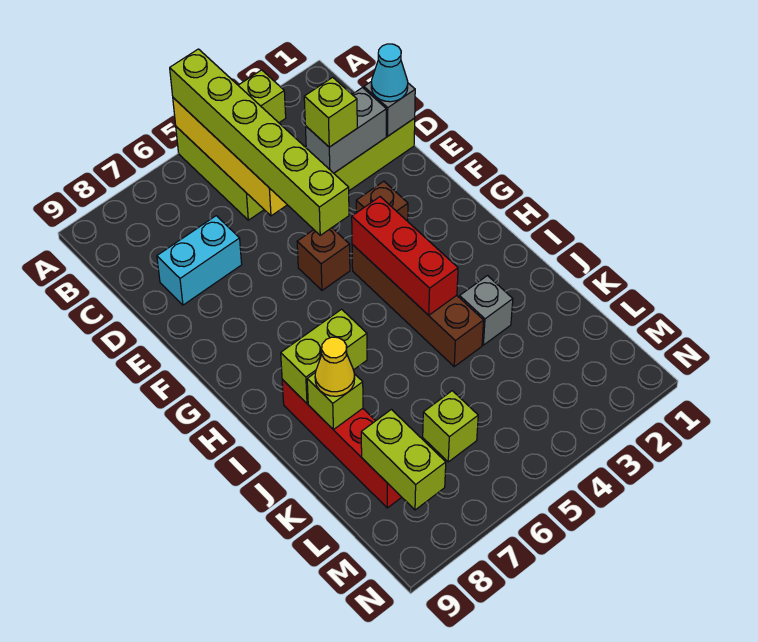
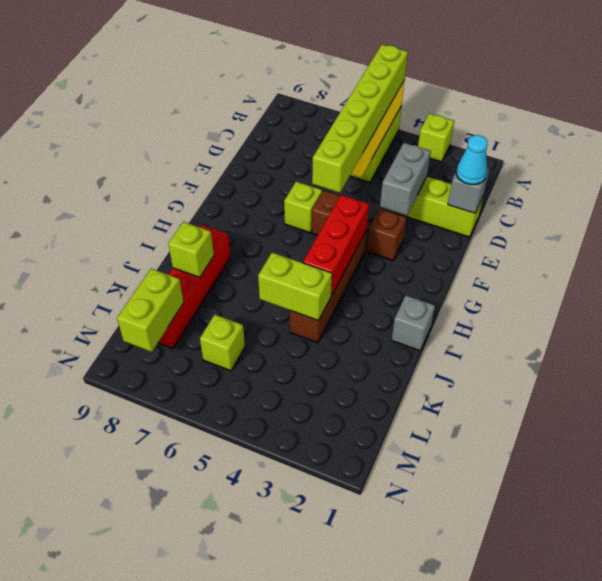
grey brick D2:D3 level 2 -> grey brick D3:E3 level 2
lime brick D3 level 3 -> lime brick F6 level 1
cyan brick D7:D8 level 1 -> none
lime brick I7:I8 level 2 -> lime brick J4:J5 level 2
grey brick J3 level 1 -> grey brick I1 level 1
yellow cone J8 level 3 -> none

